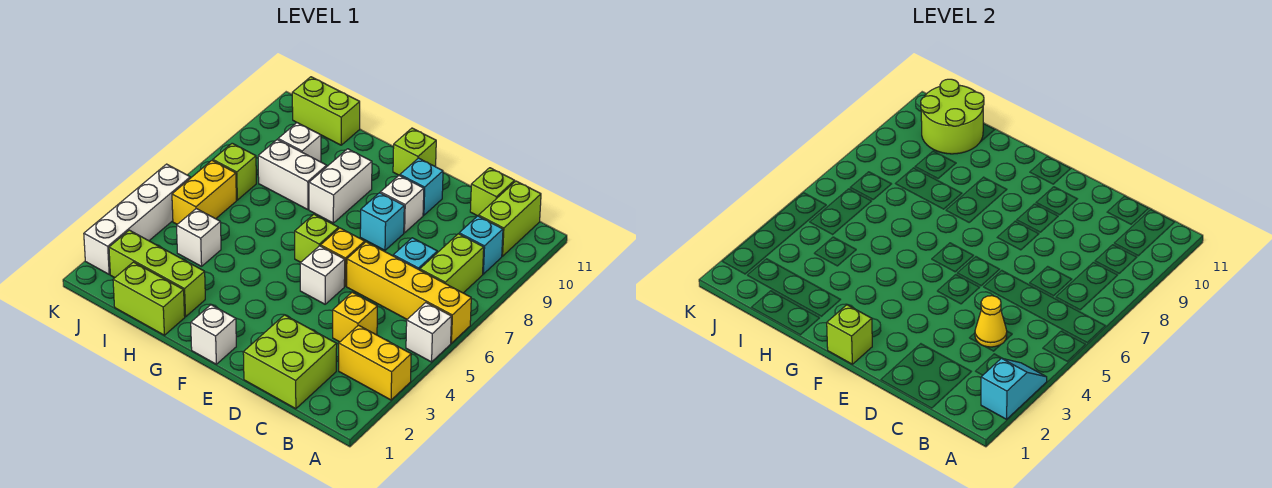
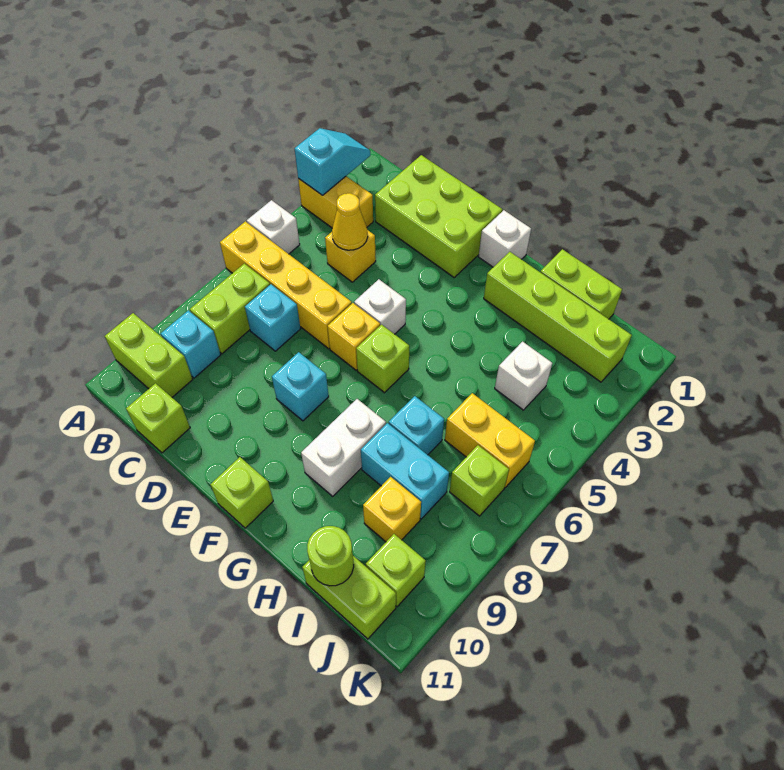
cyan slope A2:A3 level 2 top 2 -> cyan slope A2:A3 level 2 top 3
lime brick B10:B11 level 1 -> lime brick A10:B10 level 1
lime brick C1:D2 level 1 -> lime brick C1:E2 level 1
white brick E9 level 1 -> none
cyan brick E10 level 1 -> cyan brick H7 level 1
lime brick F1 level 2 -> lime brick J10 level 1
lime brick H2:J2 level 1 -> lime brick G2:J2 level 1
white brick H8:I8 level 1 -> cyan brick H8:I8 level 1
white brick I9 level 1 -> yellow brick I9 level 1
lime round brick I10:J11 level 2 -> lime round brick I11 level 2
yellow brick J5:J6 level 1 -> yellow brick I6:J6 level 1
white brick K2:K5 level 1 -> none

